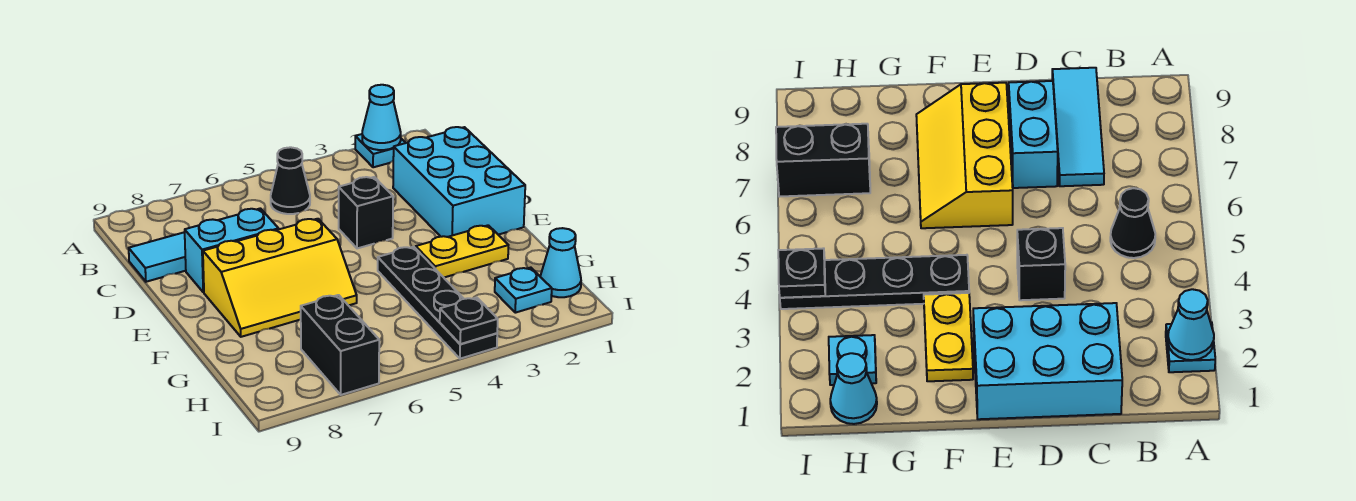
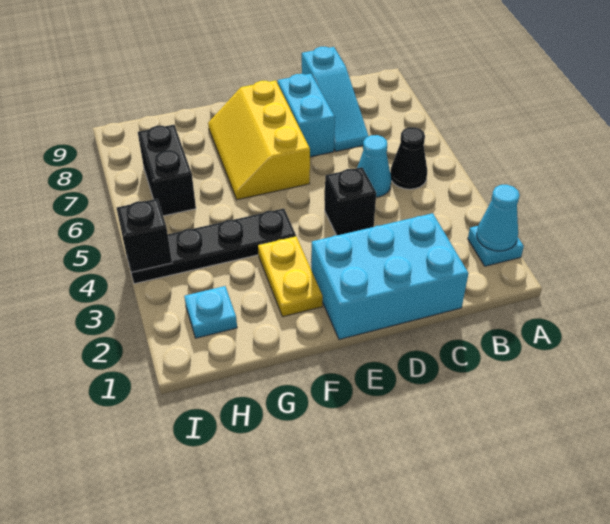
cyan tile C7:C9 level 1 -> cyan slope C7:C9 level 1 top 9
cyan cone H1 level 1 -> cyan cone C5 level 1
black brick H7:I7 level 1 -> black brick H6:H7 level 1
black plate I4 level 2 -> black brick I4 level 2

